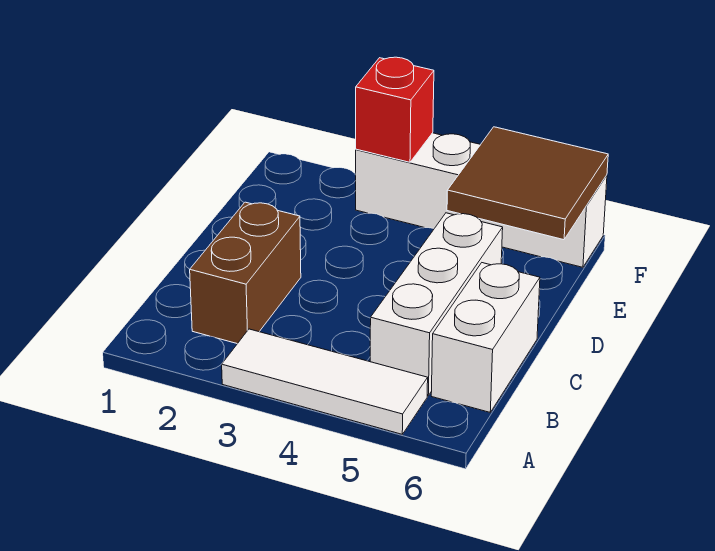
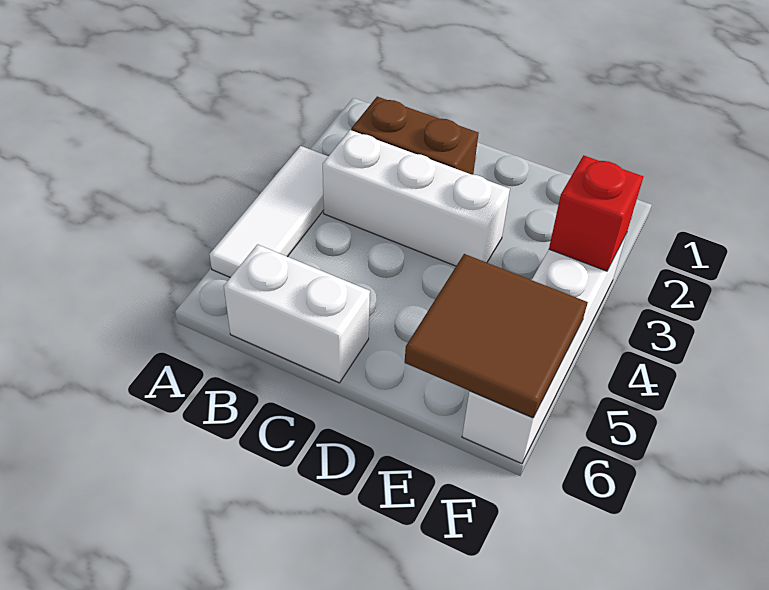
white brick B5:D5 level 1 -> white brick B3:D3 level 1

